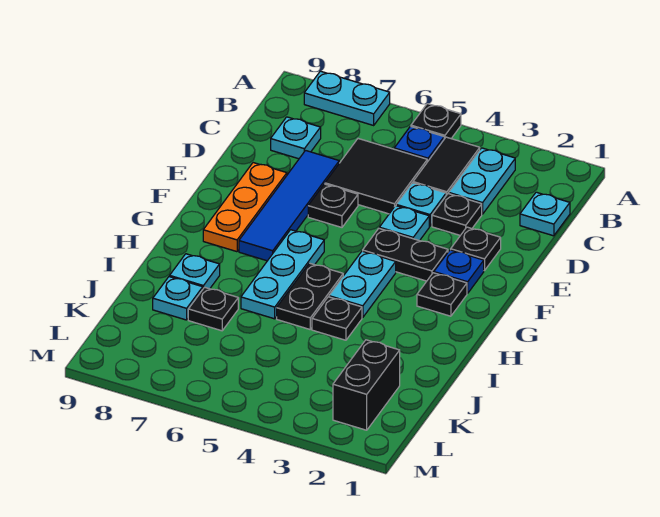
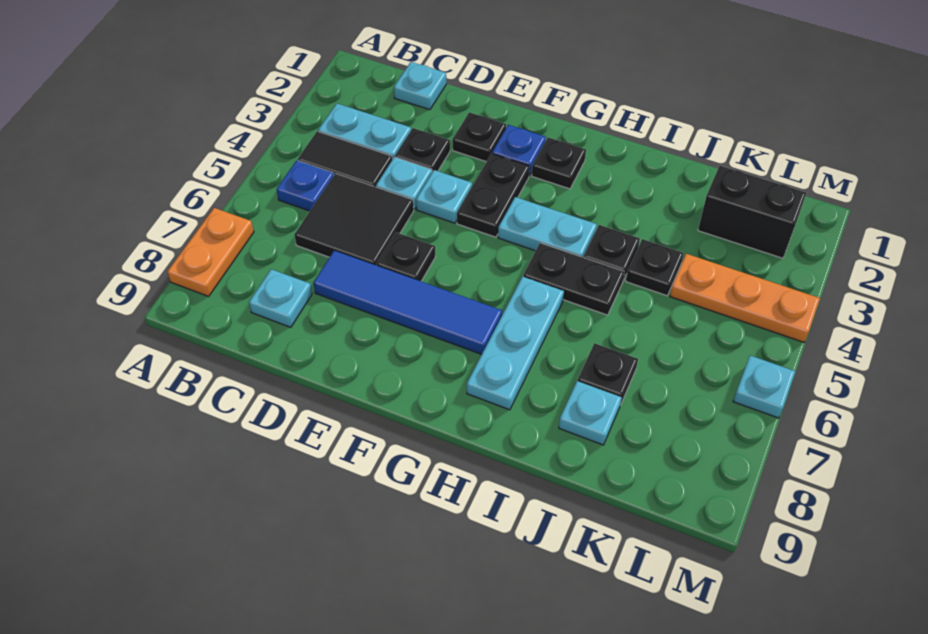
black plate A5 level 1 -> black plate J4 level 1
cyan plate A7:A8 level 1 -> orange plate A7:A8 level 1
orange plate E8:G8 level 1 -> orange plate K4:M4 level 1
cyan plate G6:I6 level 1 -> cyan plate H6:H8 level 1
cyan plate I8 level 1 -> cyan plate M6 level 1

